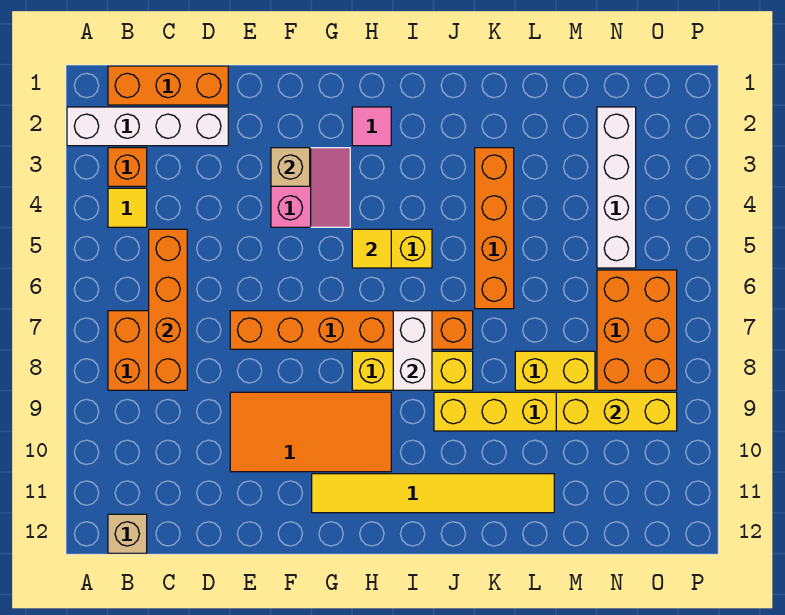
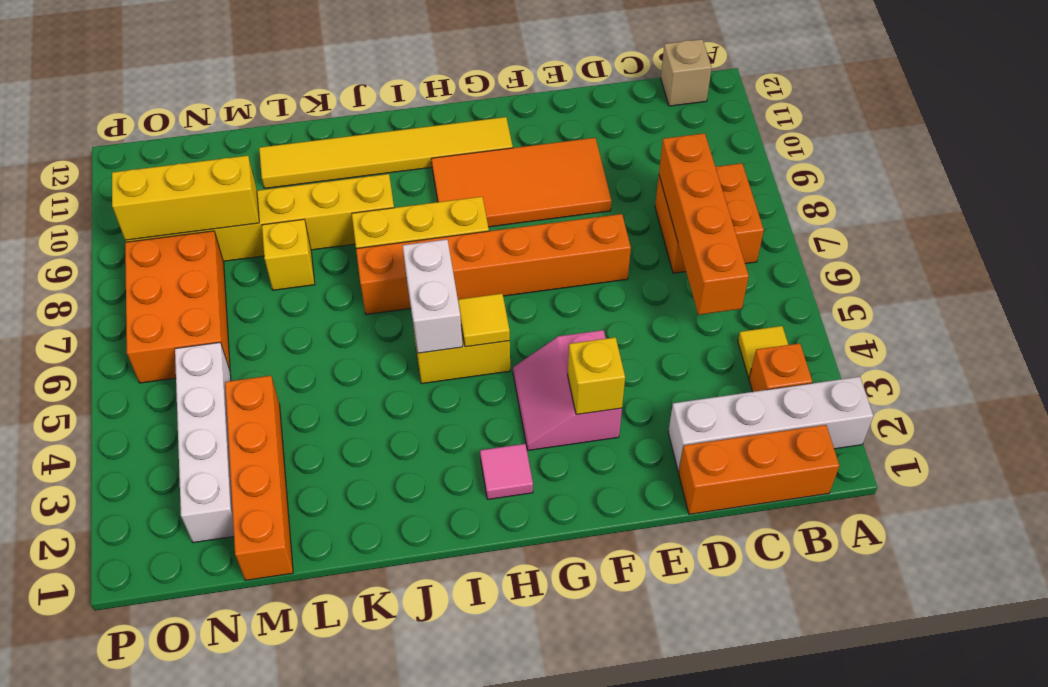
tan brick F3 level 2 -> yellow brick F3 level 2
white brick I7:I8 level 2 -> white brick I5:I6 level 2
orange brick K3:K6 level 1 -> orange brick M1:M4 level 1
yellow brick L8:M8 level 1 -> yellow brick L8 level 1

